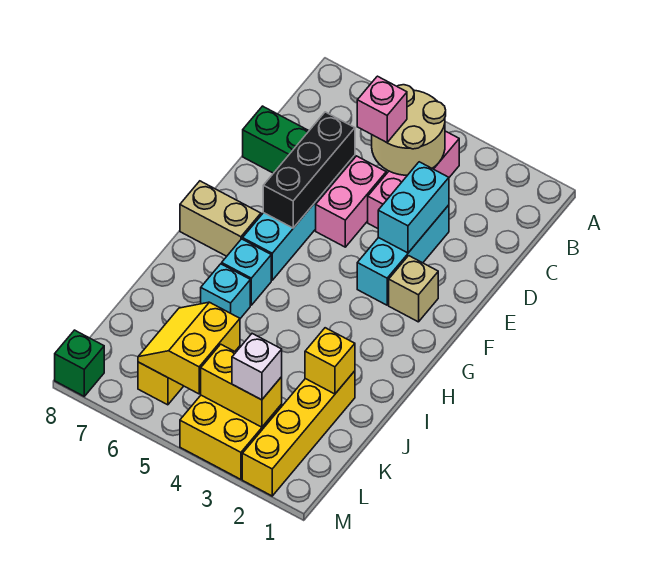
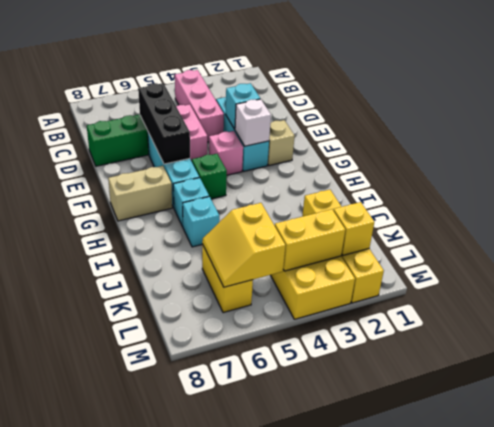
tan round brick B4:C5 level 2 -> none
pink brick C5 level 3 -> pink brick F4 level 1
cyan brick D3:E3 level 2 -> cyan brick E3 level 2
yellow brick J2 level 2 -> yellow brick L2 level 2
white brick L3 level 3 -> white brick F3 level 2
green brick M8 level 1 -> green brick G5 level 1

